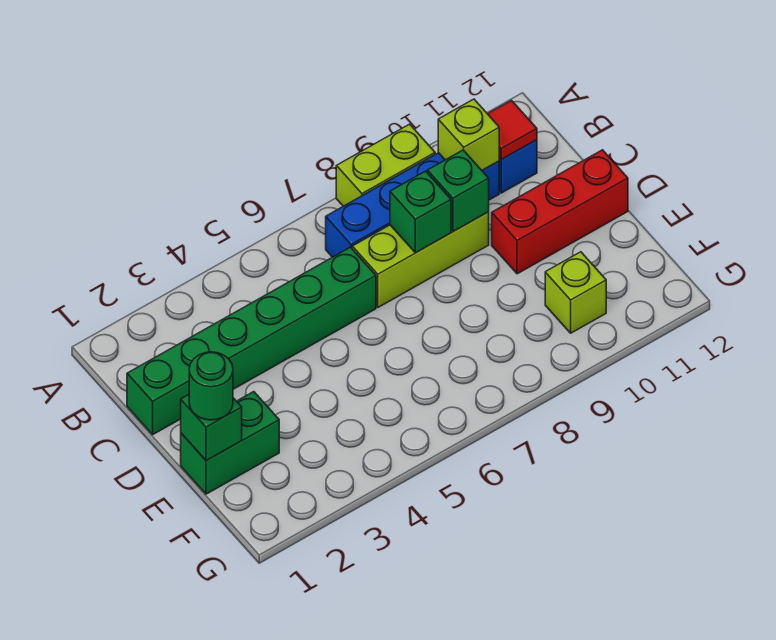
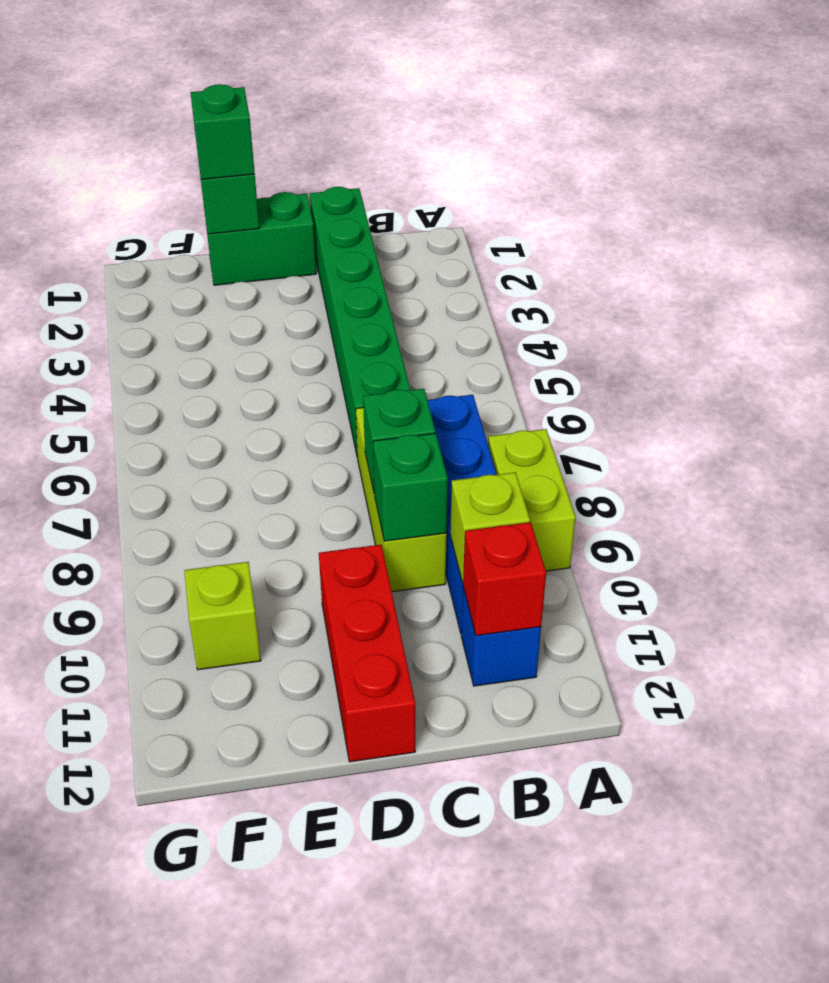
red tile B11 level 2 -> red brick B11 level 2
green brick E1:E2 level 1 -> green brick D1:E1 level 1
green round brick E1 level 3 -> green brick E1 level 3

